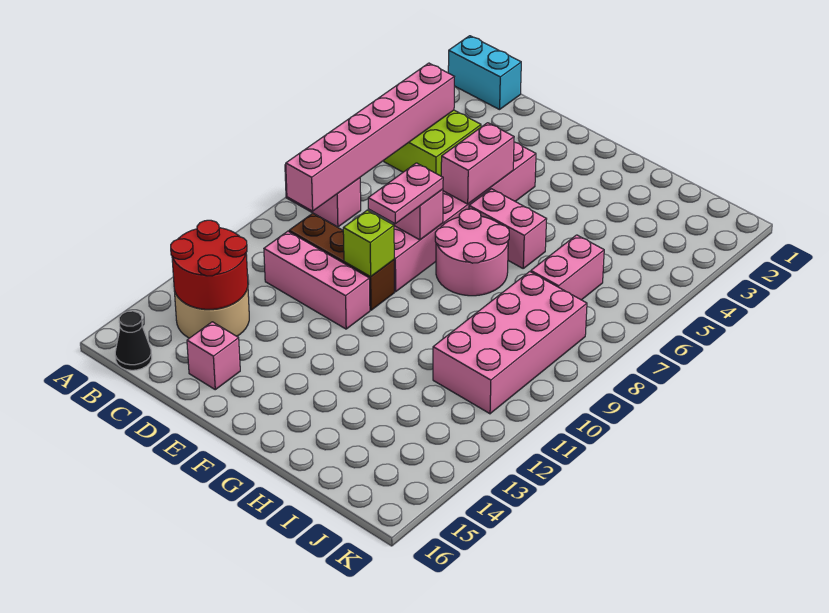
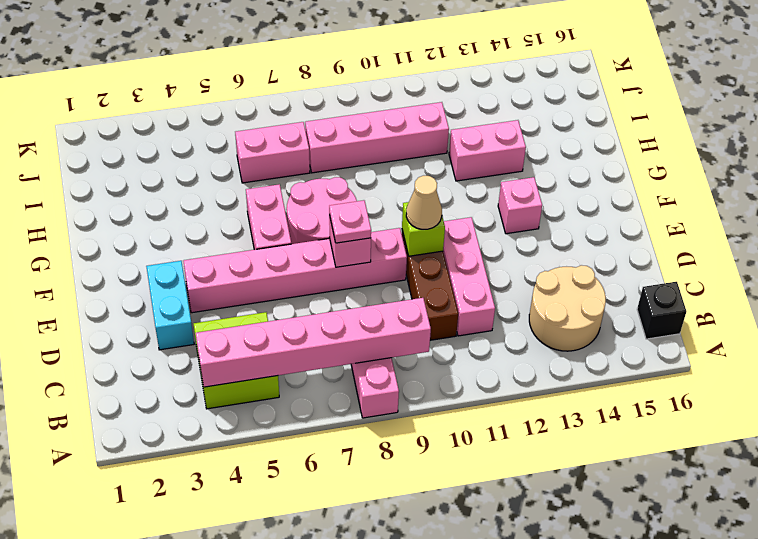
cyan brick A1:B1 level 1 -> cyan brick D3:E3 level 1
red round brick B13:C14 level 2 -> none
black cone B16 level 1 -> black brick B16 level 1
pink brick D15 level 1 -> pink brick F13 level 1
pink brick E5:E6 level 2 -> pink brick H12:H13 level 1
pink plate E8:E9 level 3 -> pink plate E8 level 3
none -> tan cone E10 level 3
pink brick I8:J11 level 1 -> pink brick I8:I11 level 1

